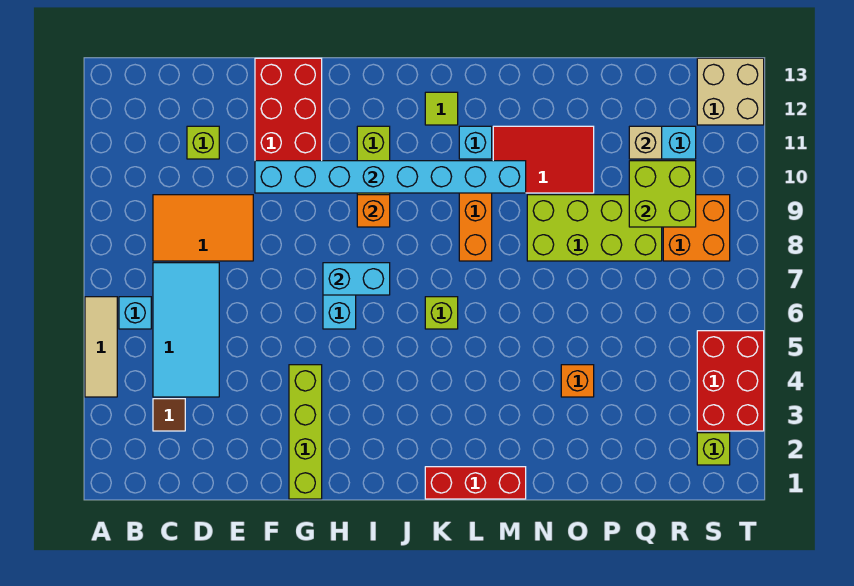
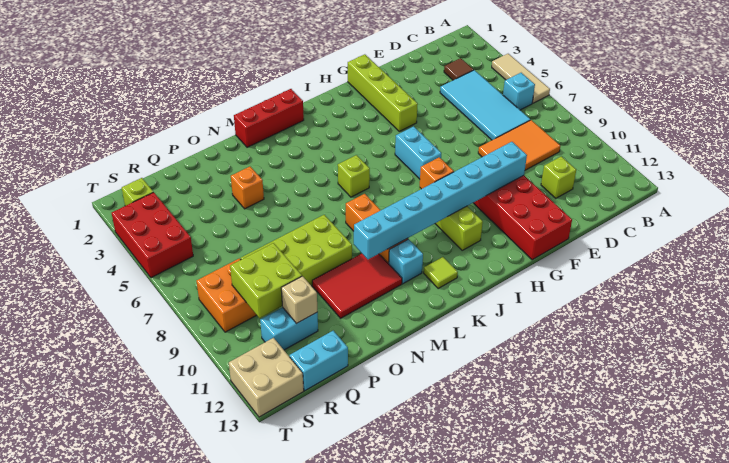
cyan brick H7:I7 level 2 -> cyan brick Q13:R13 level 1

